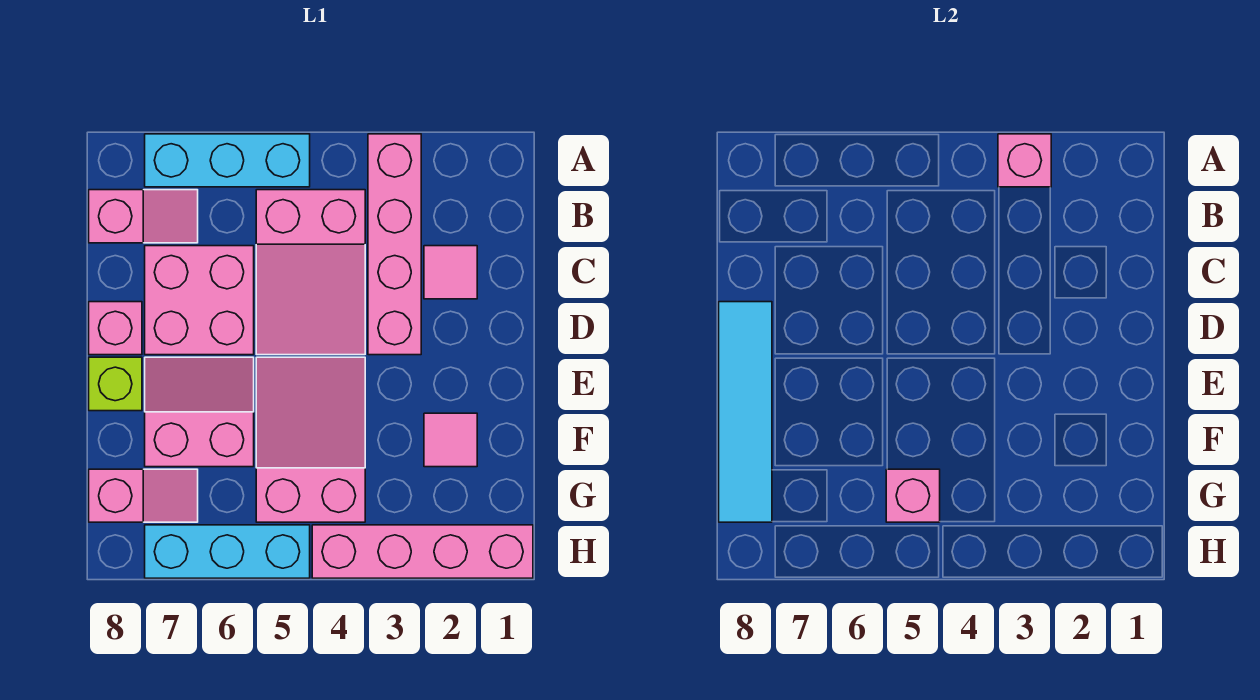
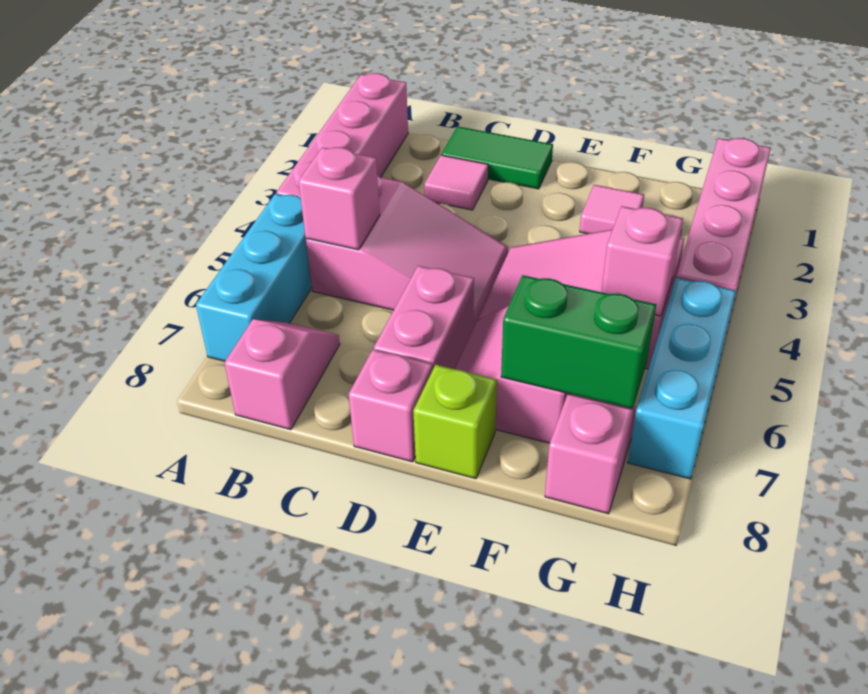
pink brick A3:D3 level 1 -> pink brick A1:A4 level 1
pink brick A3 level 2 -> pink brick B5 level 2
none -> green tile C1:D1 level 1
pink brick C6:D7 level 1 -> pink brick D6:D7 level 1
cyan tile D8:G8 level 2 -> none
none -> green brick F7:G7 level 2

